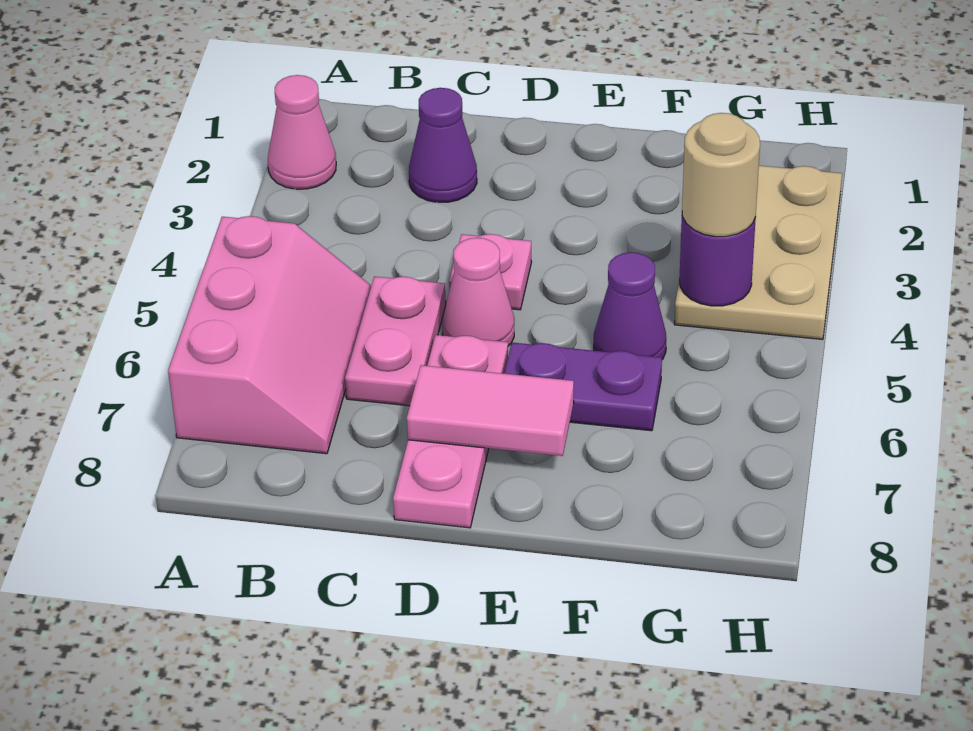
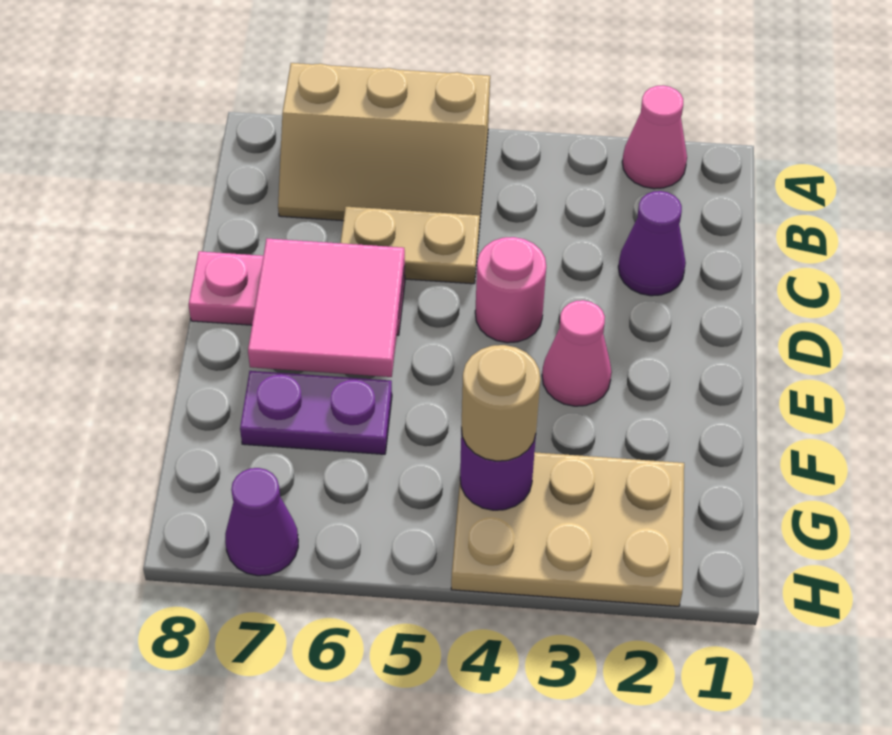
pink slope A5:B7 level 1 top A -> tan slope A5:B7 level 1 top A
pink plate C5:C6 level 1 -> tan plate C5:C6 level 1
pink plate D4 level 1 -> pink round brick D4 level 1
pink cone D5 level 1 -> pink cone E3 level 1
pink tile D7:E7 level 2 -> pink tile D6:E7 level 2
purple plate E6:F6 level 1 -> purple plate F6:F7 level 1
purple cone F5 level 1 -> purple cone H7 level 1

